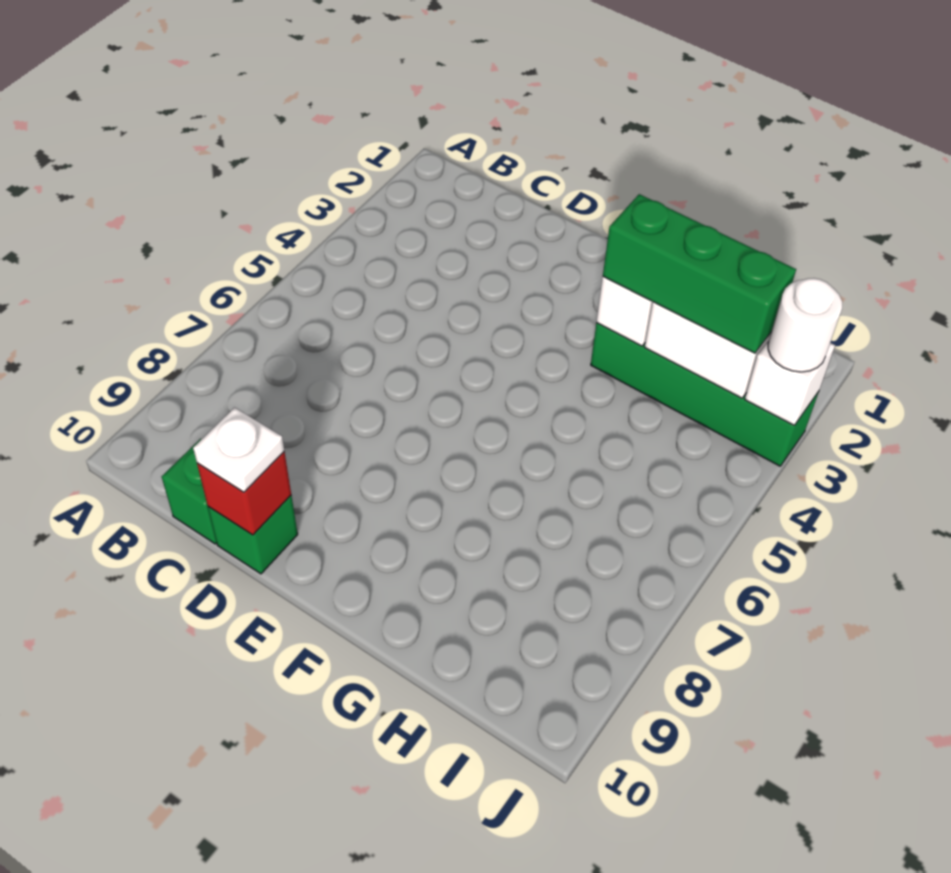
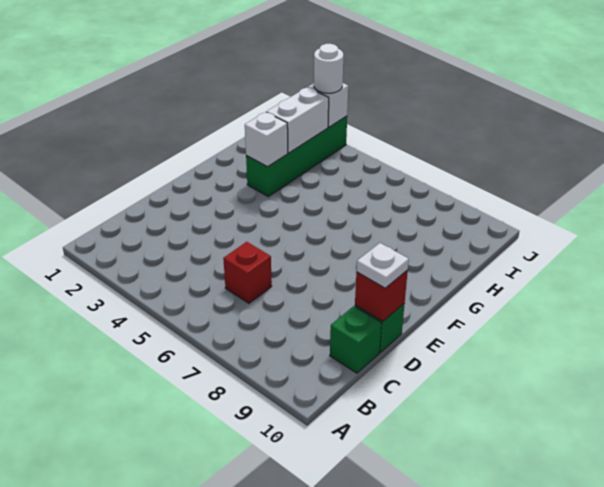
none -> red brick C6 level 1
green brick G3:I3 level 3 -> none

